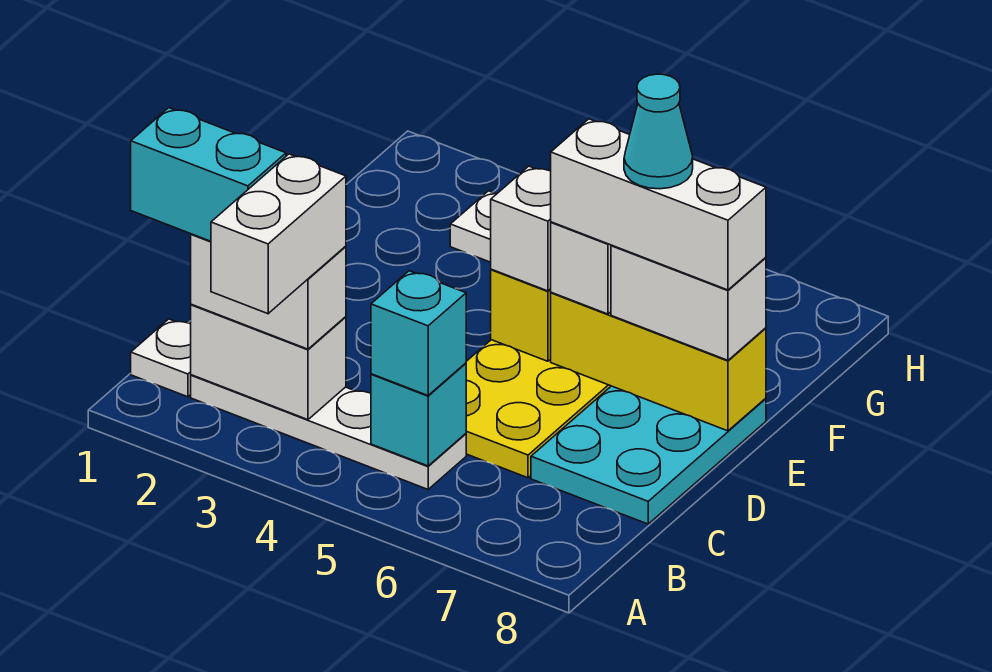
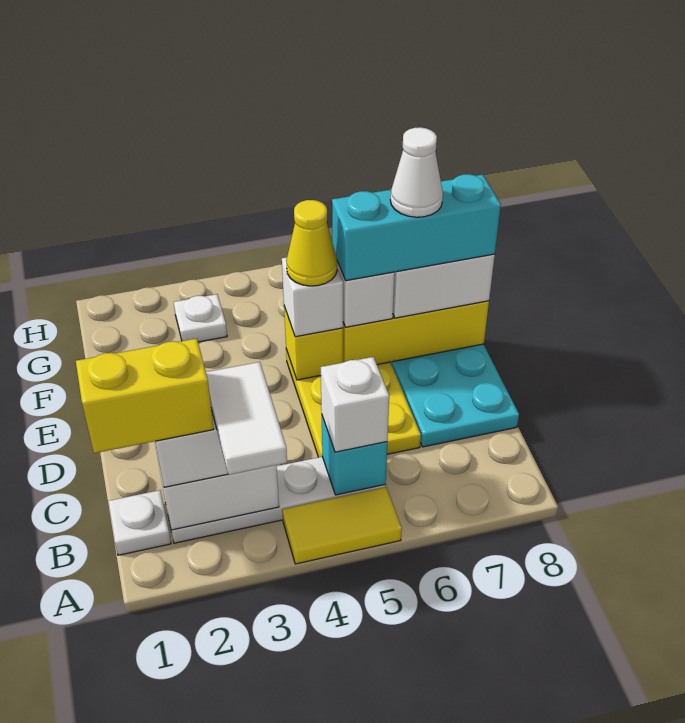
white brick A3:B3 level 4 -> white tile A3:B3 level 4
none -> yellow tile A4:A5 level 1
cyan brick B1:B2 level 4 -> yellow brick B1:B2 level 4
cyan brick B5 level 3 -> white brick B5 level 3
none -> yellow cone E5 level 4
white brick E6:E8 level 4 -> cyan brick E6:E8 level 4
cyan cone E7 level 5 -> white cone E7 level 5

